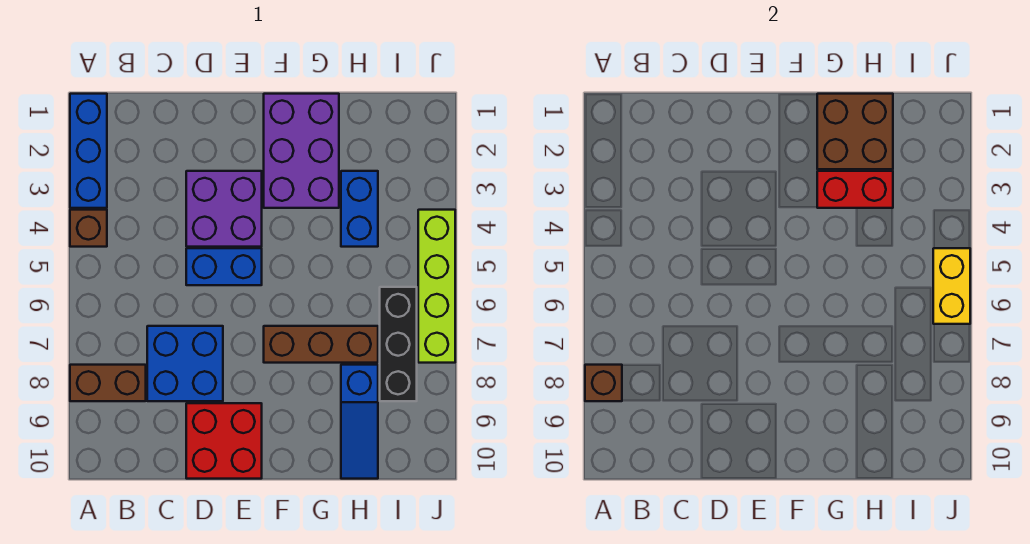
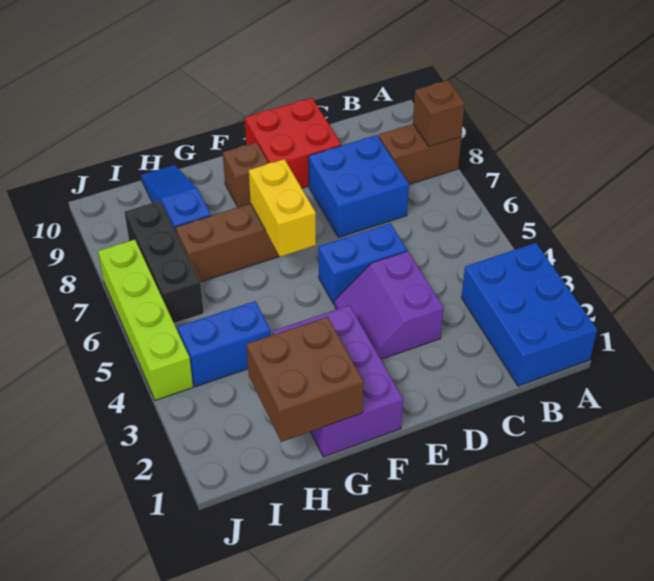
blue brick A1:A3 level 1 -> blue brick A1:B3 level 1
brown brick A4 level 1 -> brown brick F9 level 1
purple brick D3:E4 level 1 -> purple slope D3:E4 level 1 top D
red brick G3:H3 level 2 -> none
blue brick H3:H4 level 1 -> blue brick H4:I4 level 1
yellow brick J5:J6 level 2 -> yellow brick F6:F7 level 2

